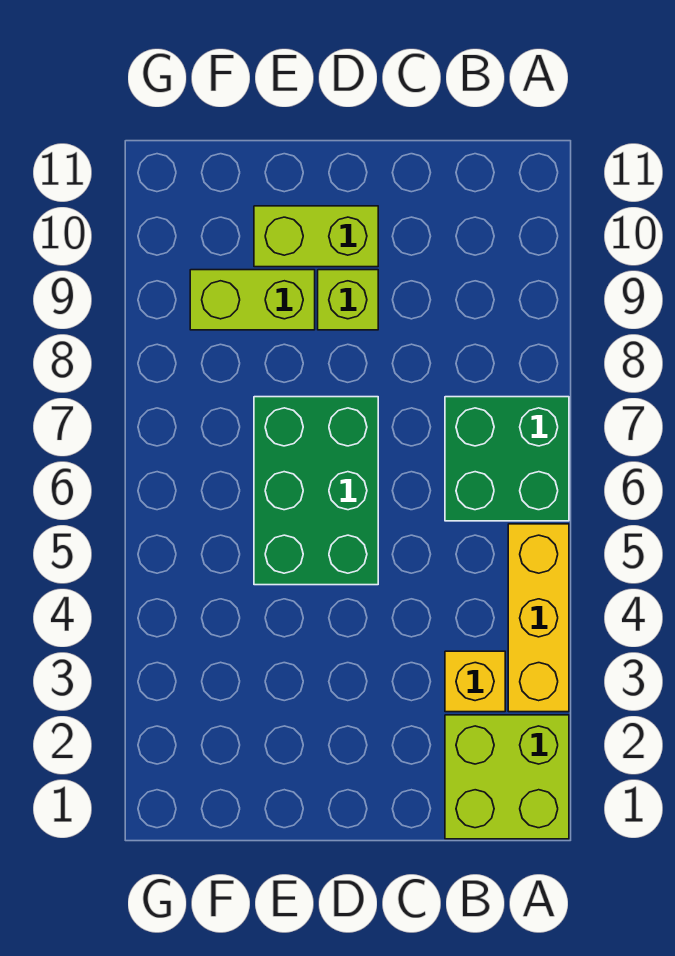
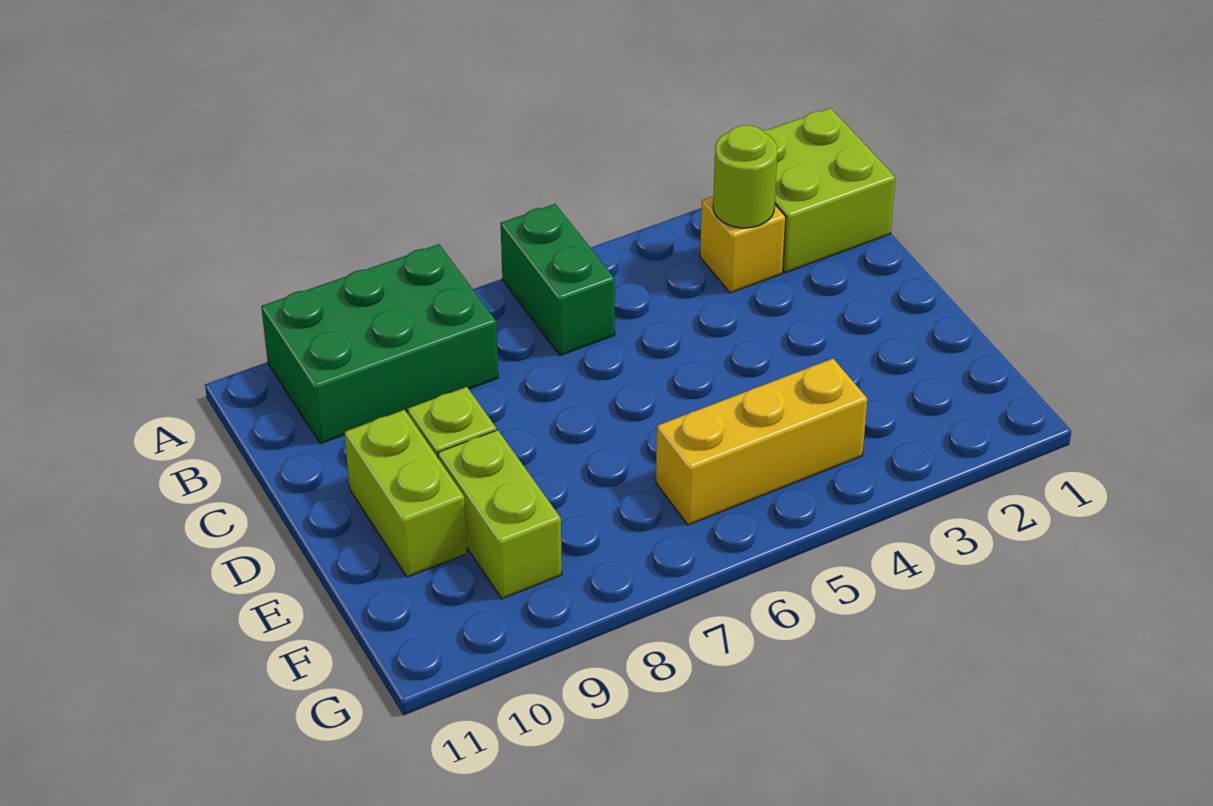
yellow brick A3:A5 level 1 -> yellow brick F4:F6 level 1
green brick A6:B7 level 1 -> green brick A6:B6 level 1
none -> lime round brick B3 level 2
green brick D5:E7 level 1 -> green brick A8:B10 level 1

